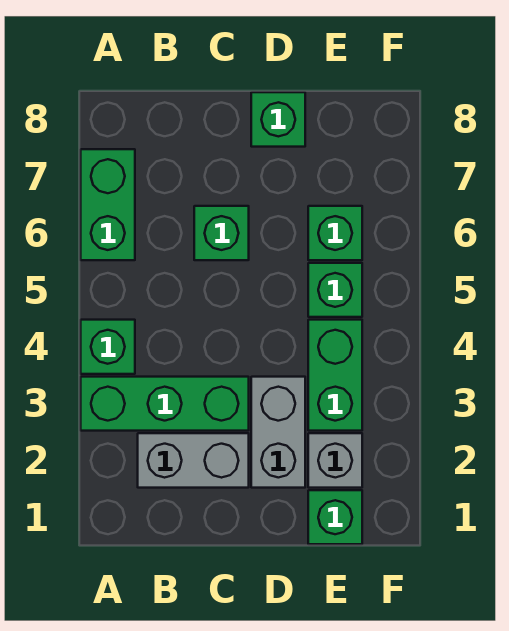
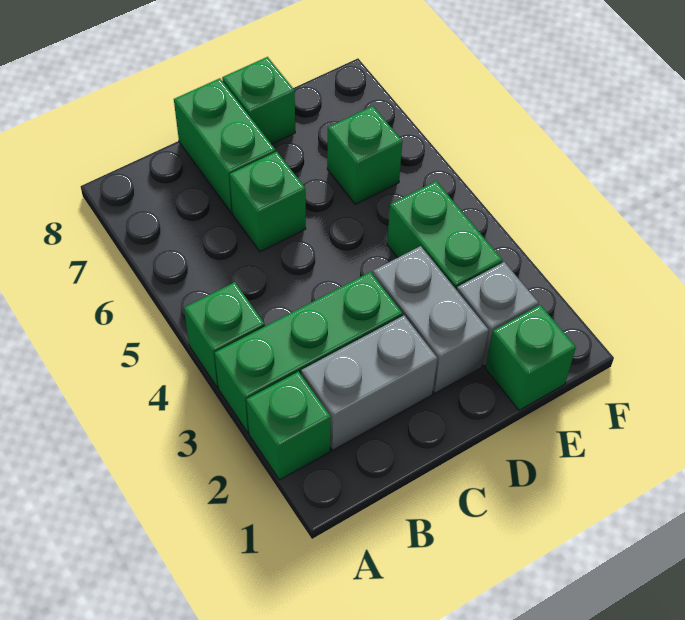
green brick A6:A7 level 1 -> green brick C7:C8 level 1
green brick E5 level 1 -> green brick A2 level 1

